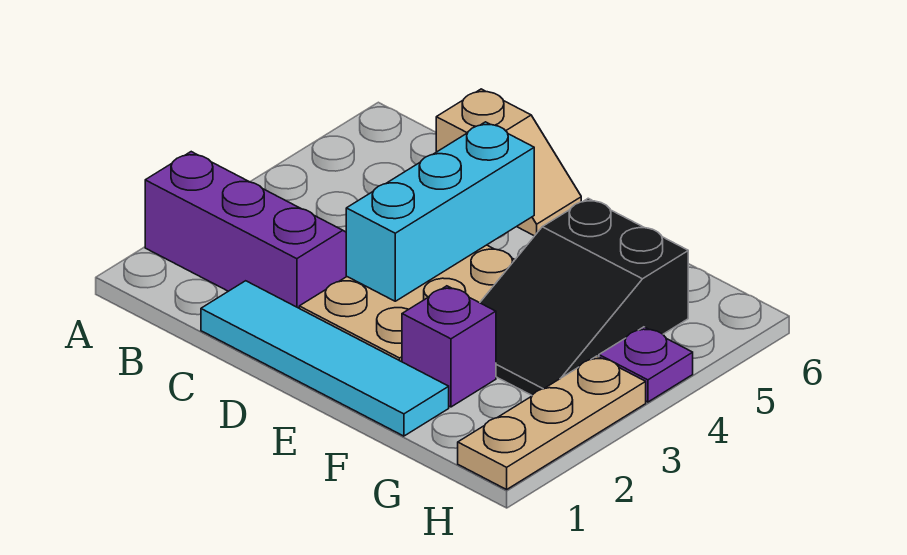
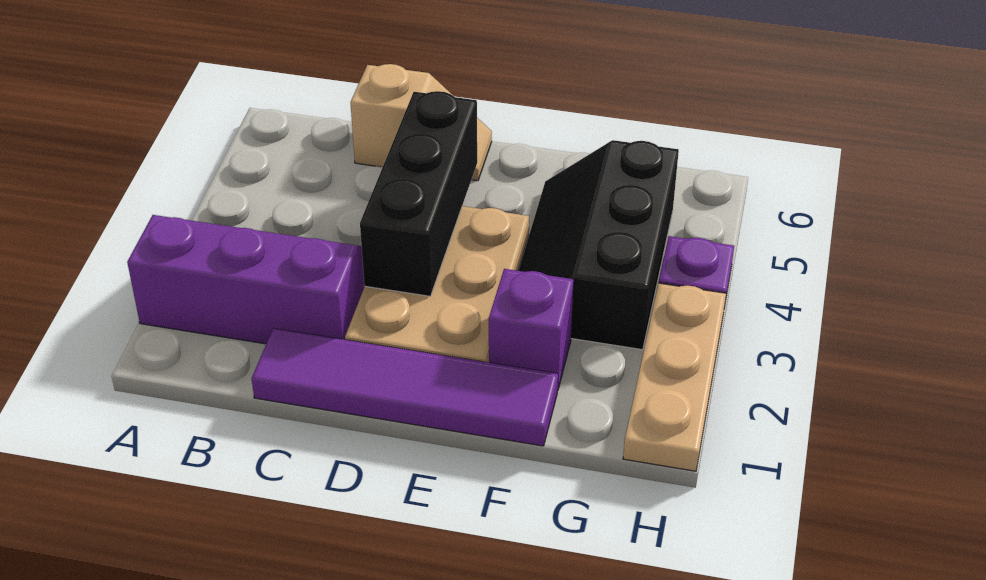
cyan tile C1:F1 level 1 -> purple tile C1:F1 level 1
cyan brick D3:D5 level 2 -> black brick D3:D5 level 2
black slope F3:G5 level 1 top 5 -> black slope F3:G5 level 1 top G

